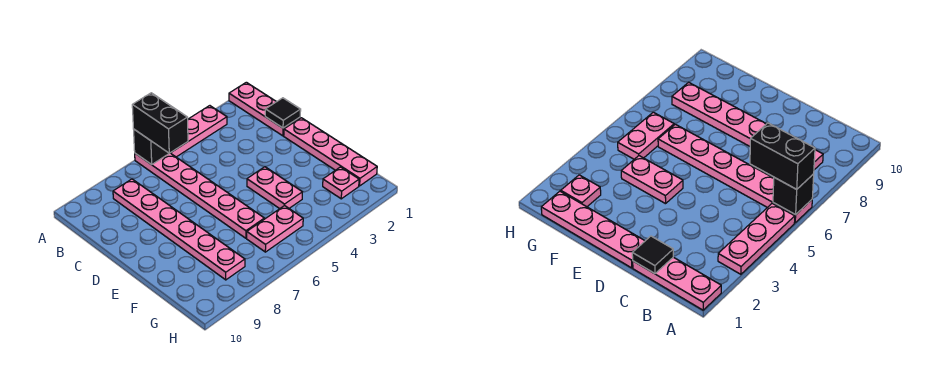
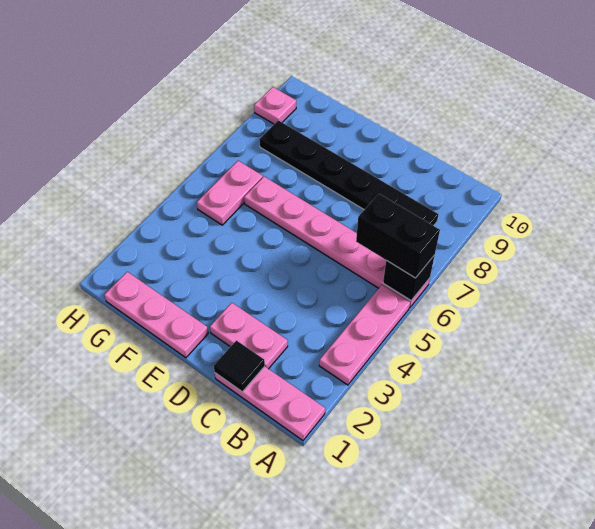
pink plate B8:G8 level 1 -> black plate B8:G8 level 1
pink plate D1:G1 level 1 -> pink plate E1:G1 level 1
pink plate E4:F4 level 1 -> pink plate C2:D2 level 1
pink plate G2 level 1 -> pink plate H9 level 1

